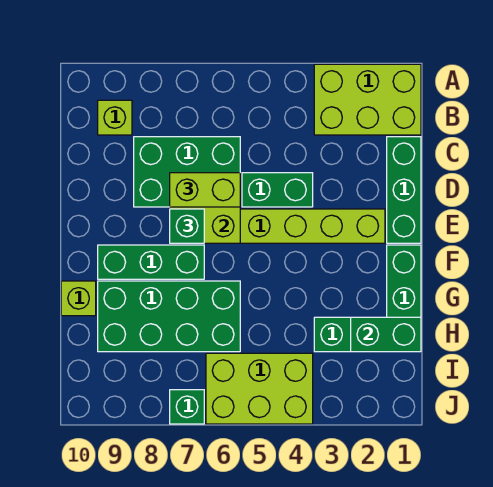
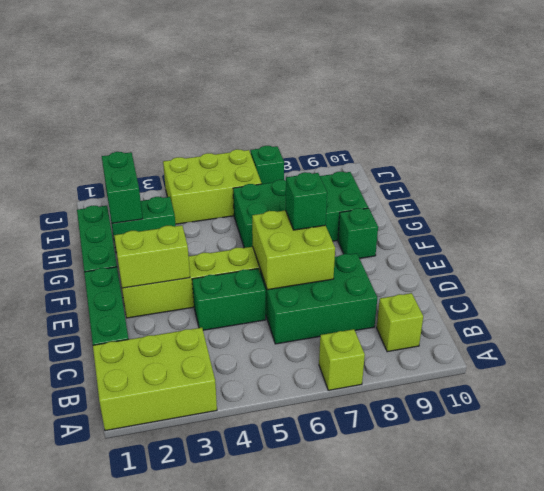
lime brick D6:D7 level 3 -> lime brick E2:E3 level 2
green brick F7:F9 level 1 -> green brick F9 level 1
lime brick G10 level 1 -> lime brick A7 level 1
green brick H1:H2 level 2 -> green brick H2:I2 level 2

